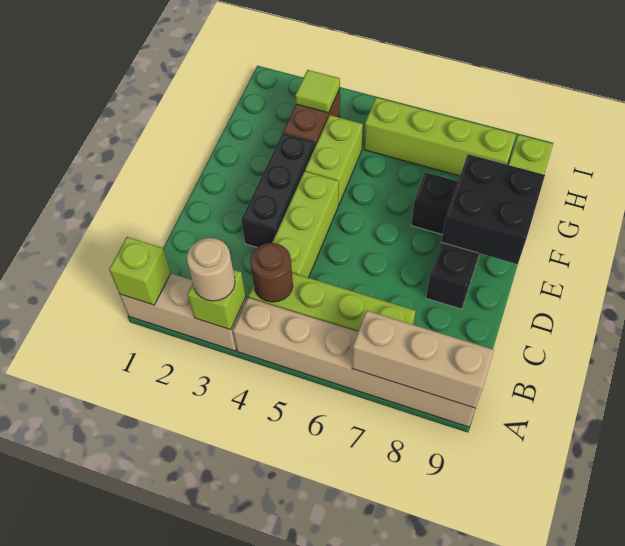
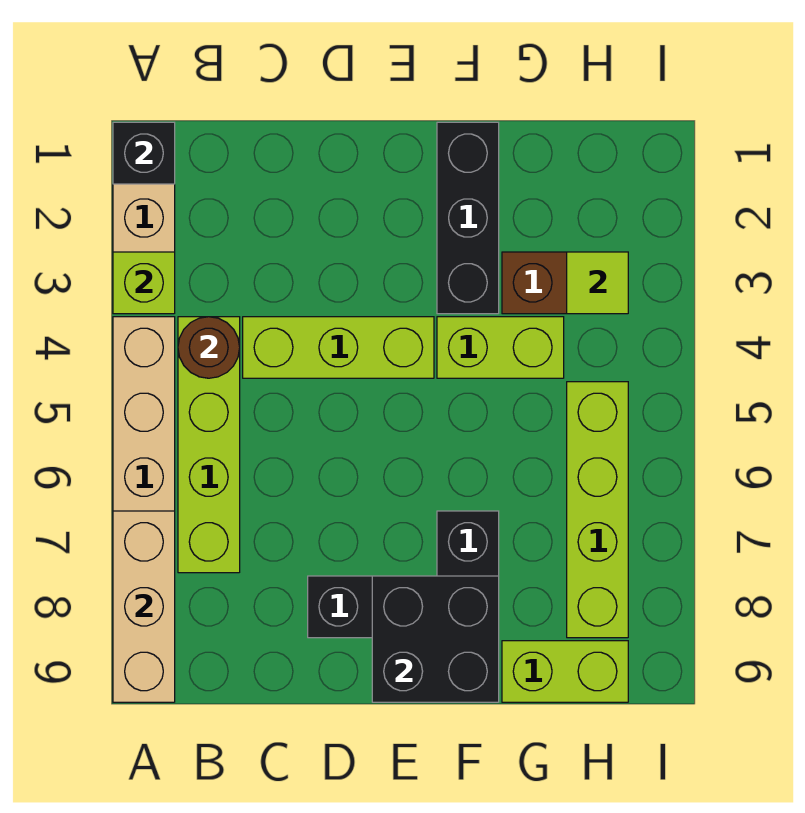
lime brick A1 level 2 -> black brick A1 level 2
tan round brick A3 level 3 -> none
black brick D3:F3 level 1 -> black brick F1:F3 level 1

